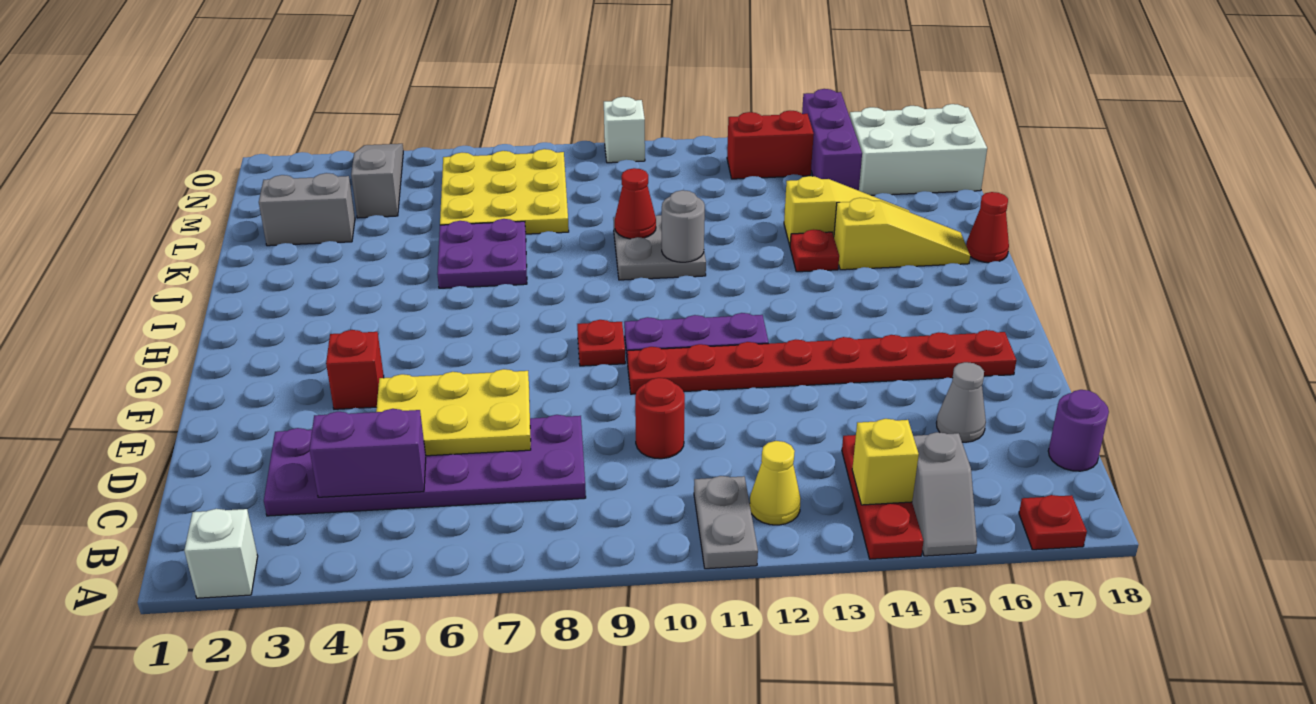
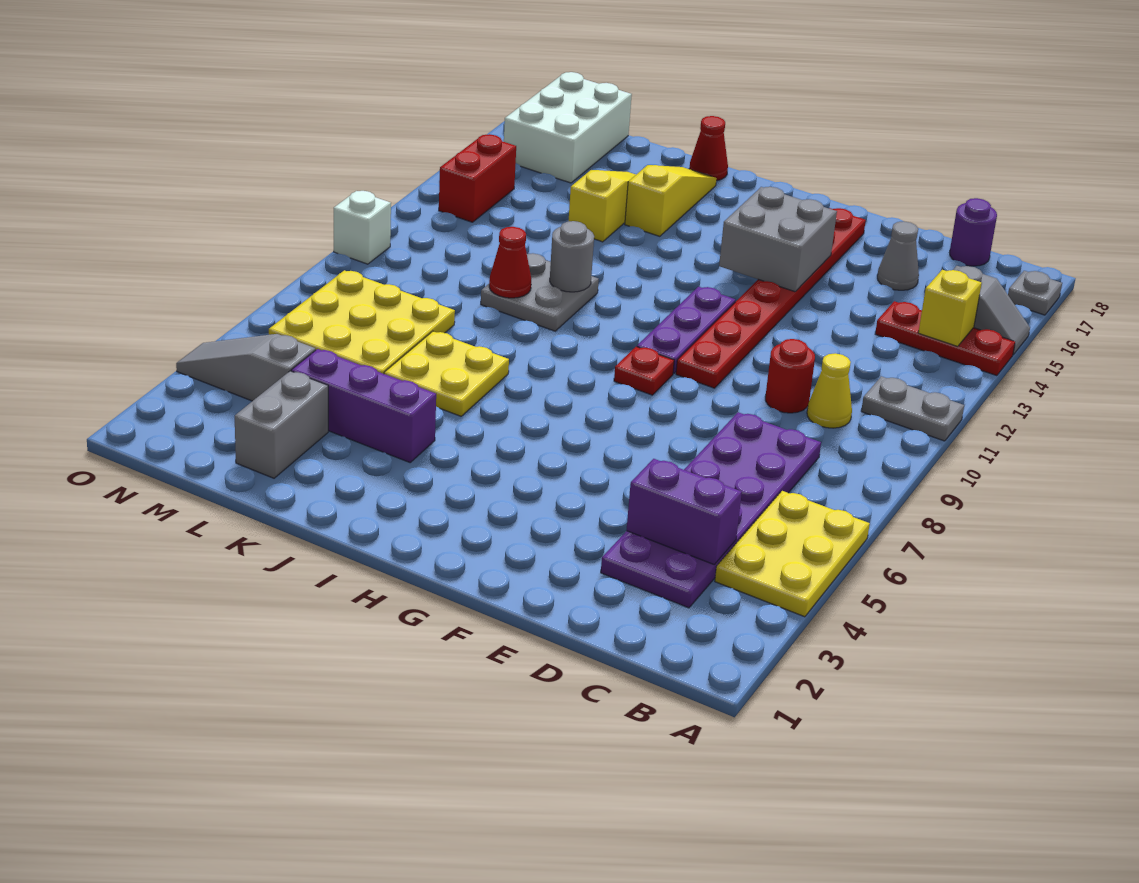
white brick A2 level 1 -> none
red plate A17 level 1 -> grey plate A17 level 1
yellow cone B12 level 1 -> yellow cone C10 level 1
purple brick C4:C5 level 2 -> purple brick C4:D4 level 2
yellow plate D5:E7 level 2 -> yellow plate A4:B6 level 1
red brick F4 level 1 -> none
none -> grey brick F14:G15 level 2
purple plate J6:K7 level 1 -> yellow plate J6:K7 level 1
red plate J14 level 1 -> none
purple brick M15:O15 level 1 -> purple brick J4:L4 level 1

